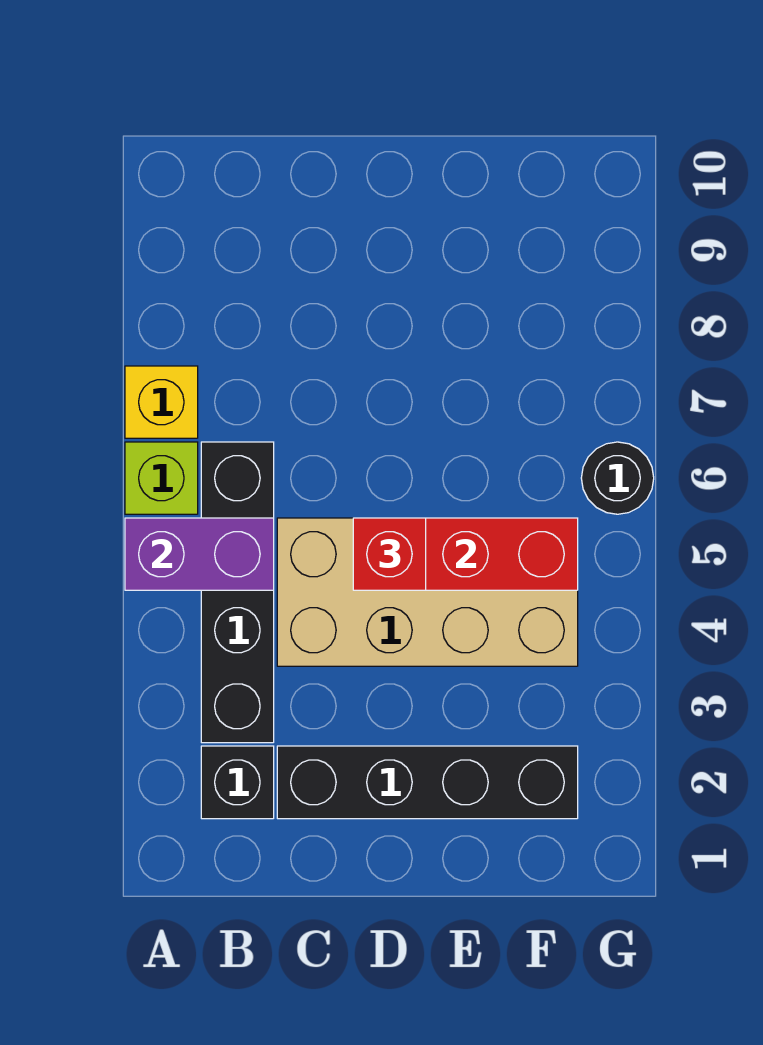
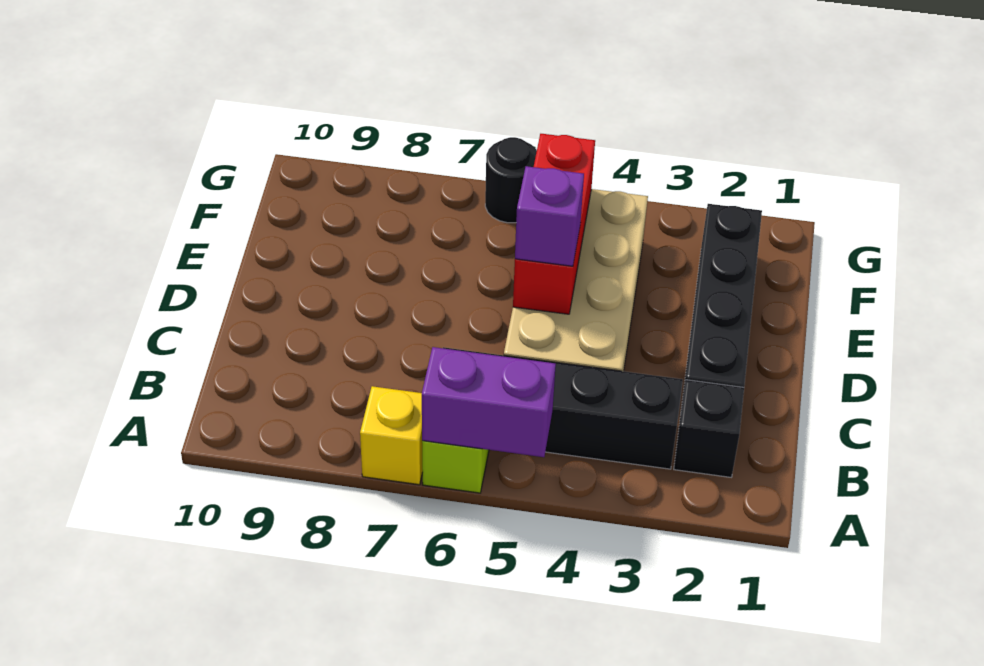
purple brick A5:B5 level 2 -> purple brick A5:A6 level 2
red brick D5 level 3 -> purple brick D5 level 3

